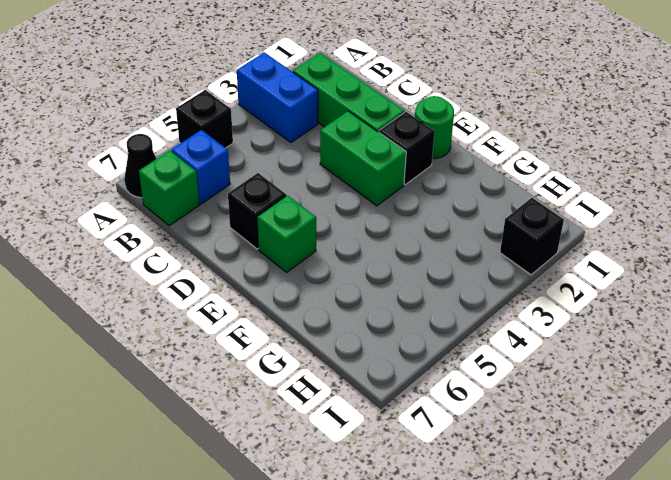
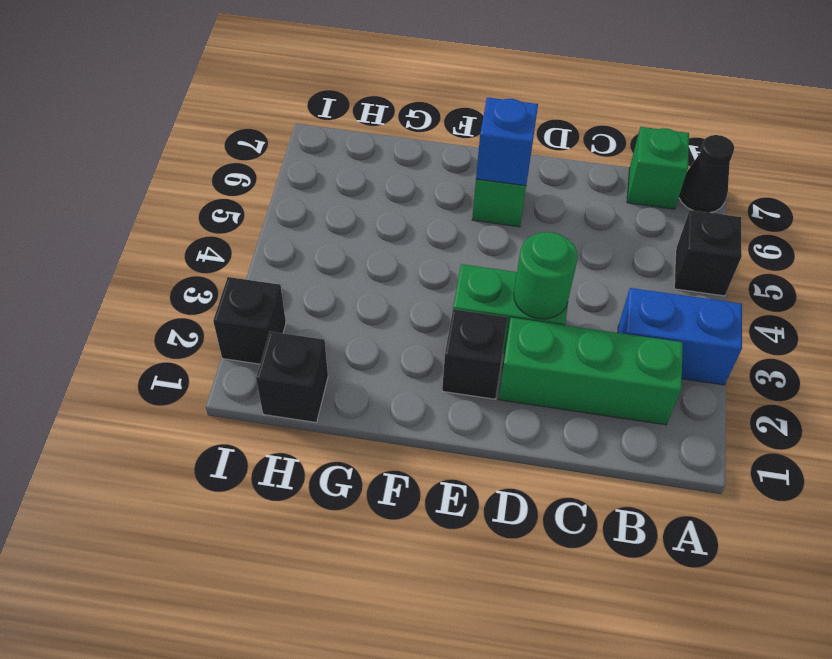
blue brick B6 level 1 -> blue brick E6 level 2
black brick D6 level 1 -> black brick H1 level 1
green round brick E1 level 1 -> green round brick D3 level 2

